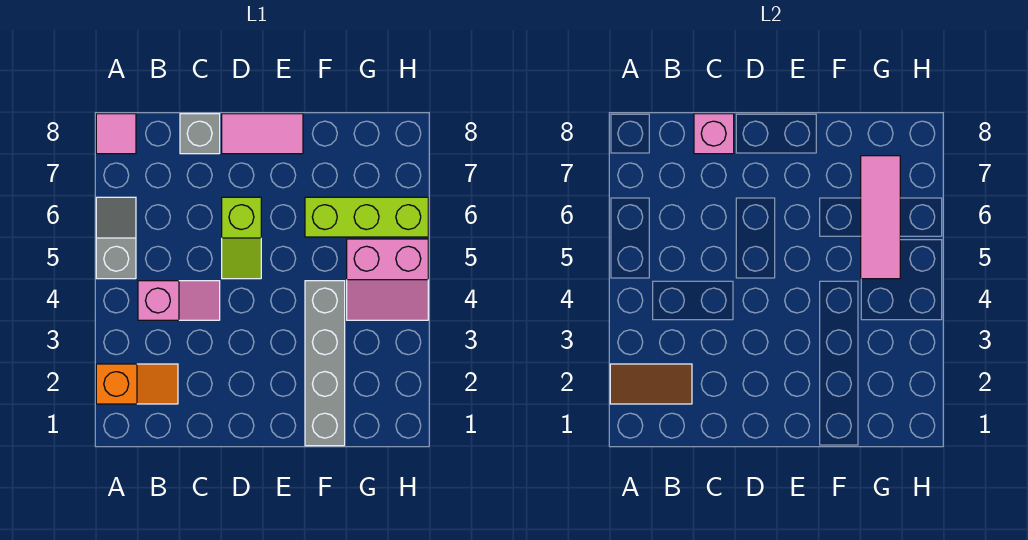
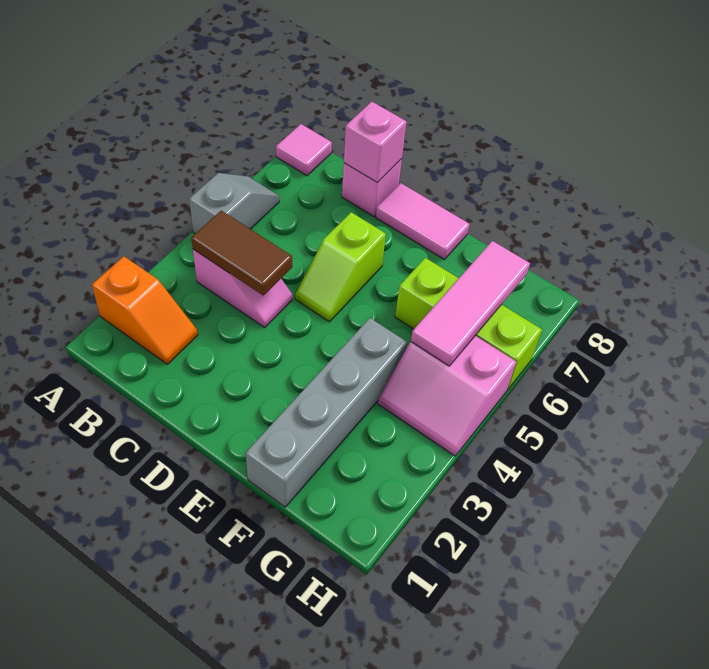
brown tile A2:B2 level 2 -> brown tile B4:C4 level 2
grey brick C8 level 1 -> pink brick C8 level 1

